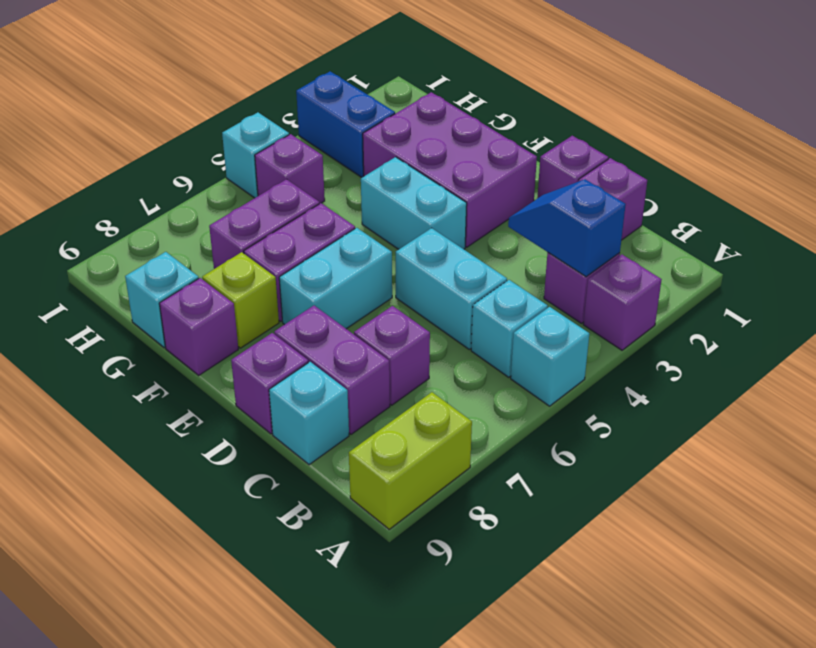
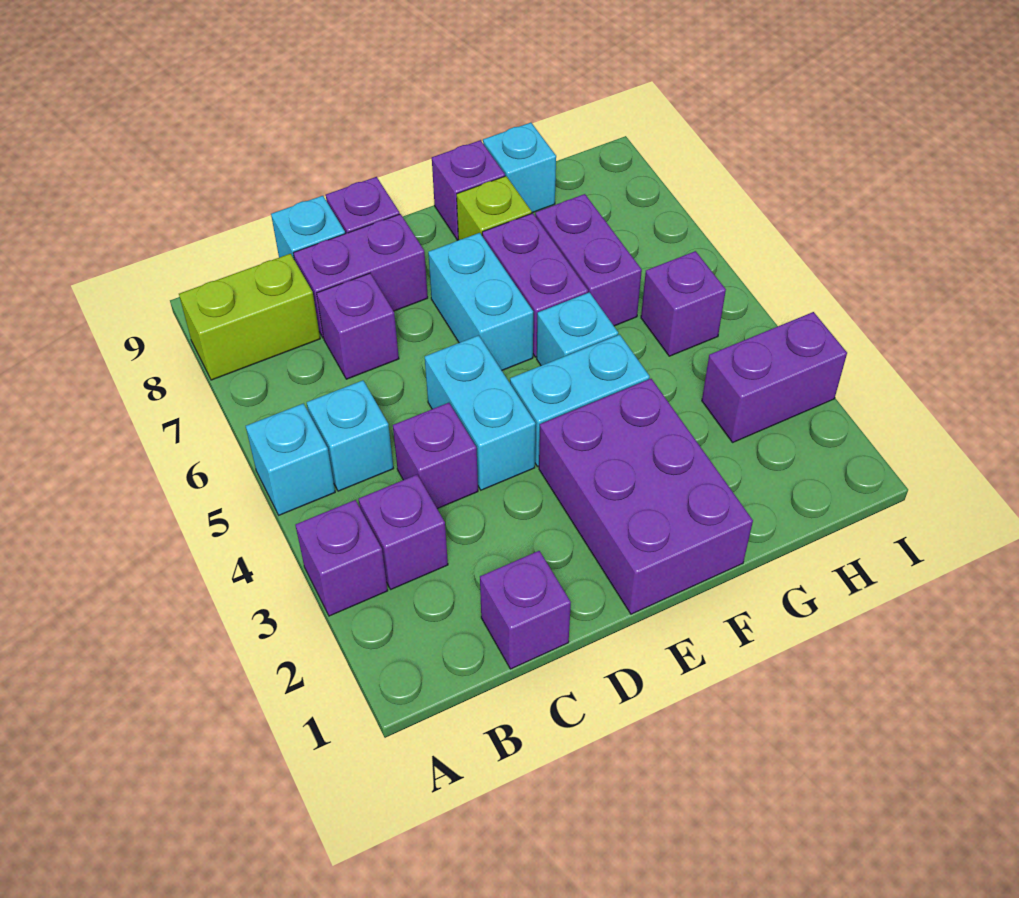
lime brick A8:A9 level 1 -> lime brick A8:B8 level 1
blue slope B3:C3 level 2 top B -> none
cyan brick C5:D5 level 1 -> cyan brick D4:D5 level 1
purple brick D1 level 1 -> purple brick C4 level 1
purple brick E2:G3 level 1 -> purple brick E1:F3 level 1
blue brick H3:I3 level 1 -> purple brick H3:I3 level 1
cyan brick I5 level 1 -> cyan brick F5 level 1

